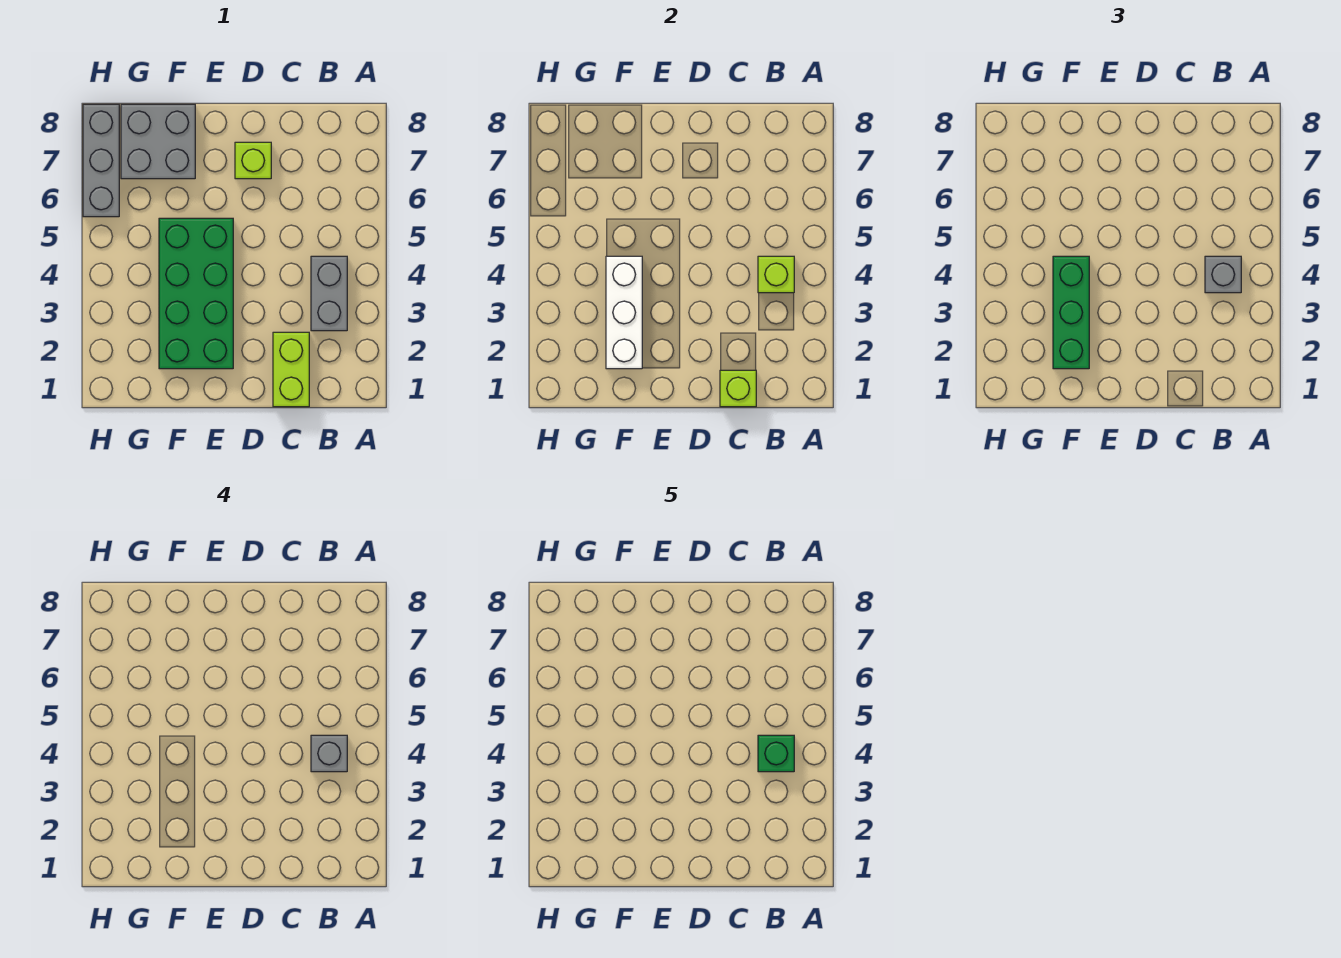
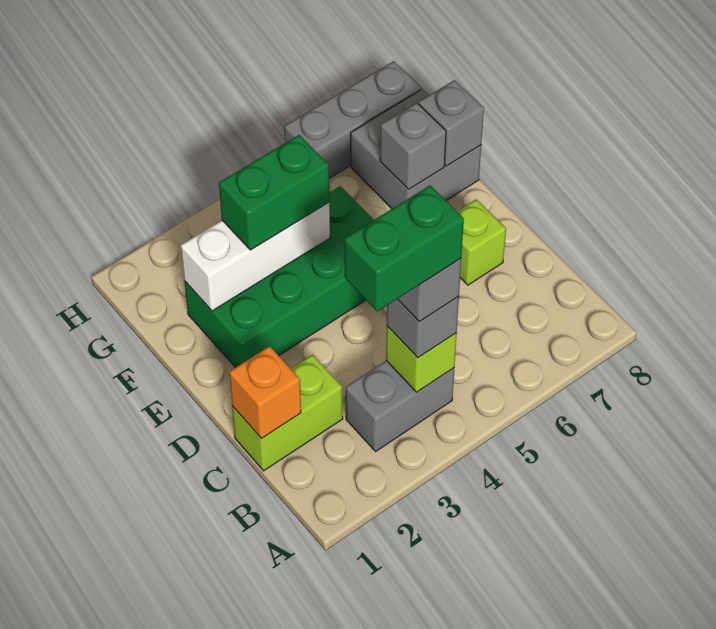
green brick B4 level 5 -> green brick B3:B4 level 5
lime brick C1 level 2 -> orange brick C1 level 2
green brick F2:F4 level 3 -> green brick F3:F4 level 3
none -> grey brick F7 level 2
none -> grey brick F8 level 2

